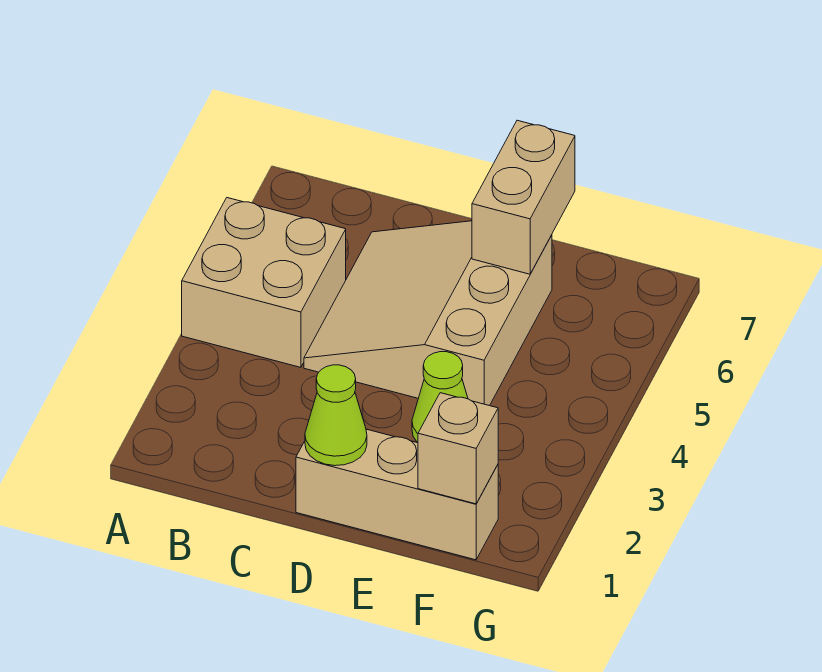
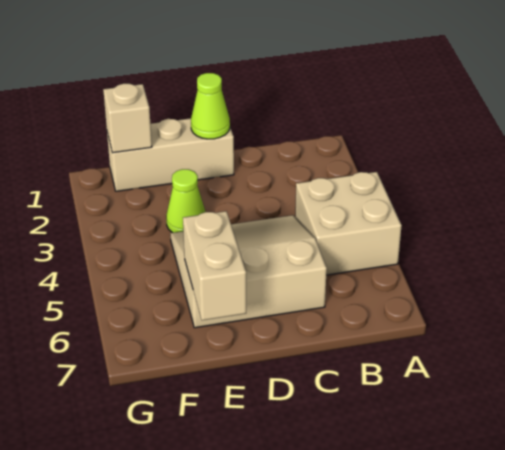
tan slope C4:E6 level 1 top E -> tan slope C4:E6 level 1 top 6

